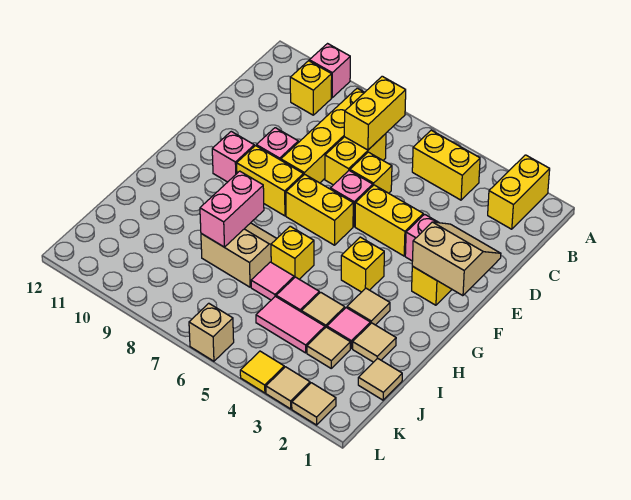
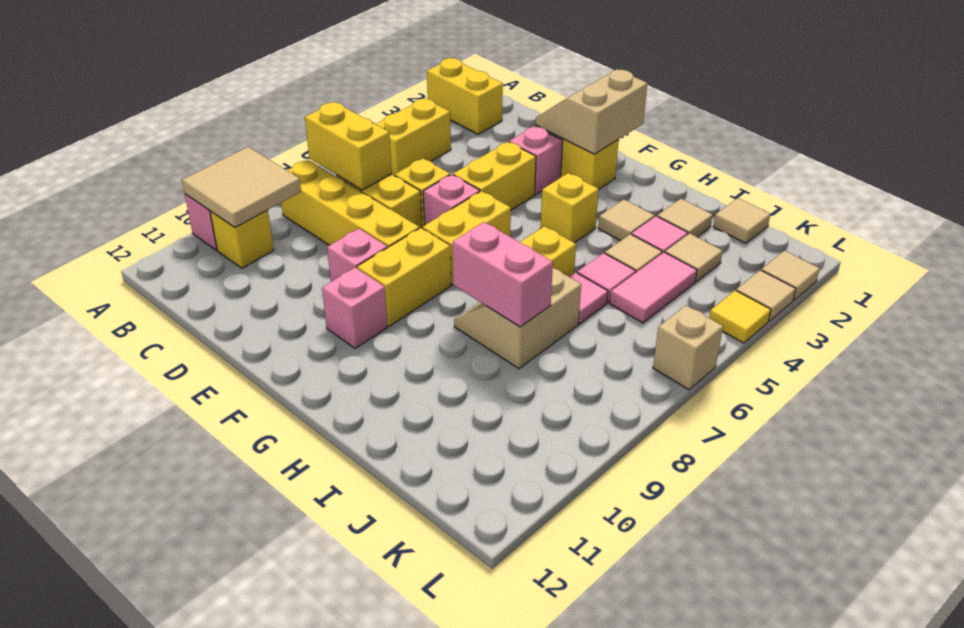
none -> tan tile A9:B10 level 2

